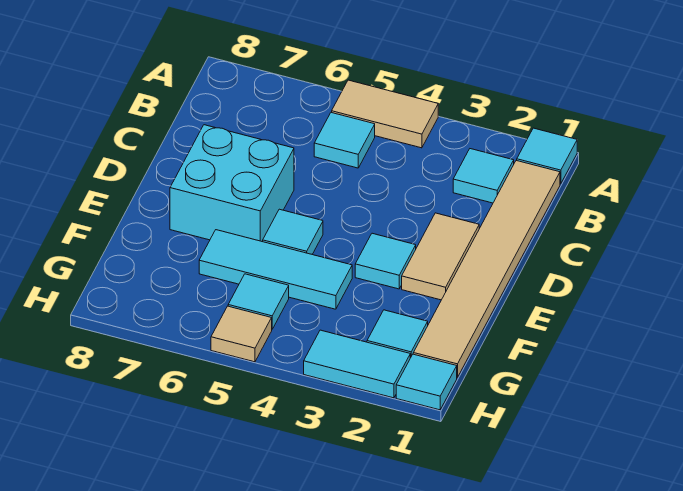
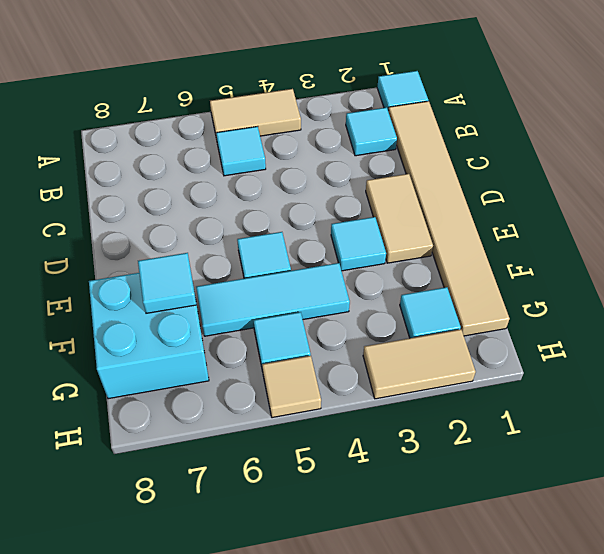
cyan brick D6:E7 level 1 -> cyan brick F7:G8 level 1
cyan tile H1 level 1 -> cyan tile F7 level 2
cyan tile H2:H3 level 1 -> tan tile H2:H3 level 1

